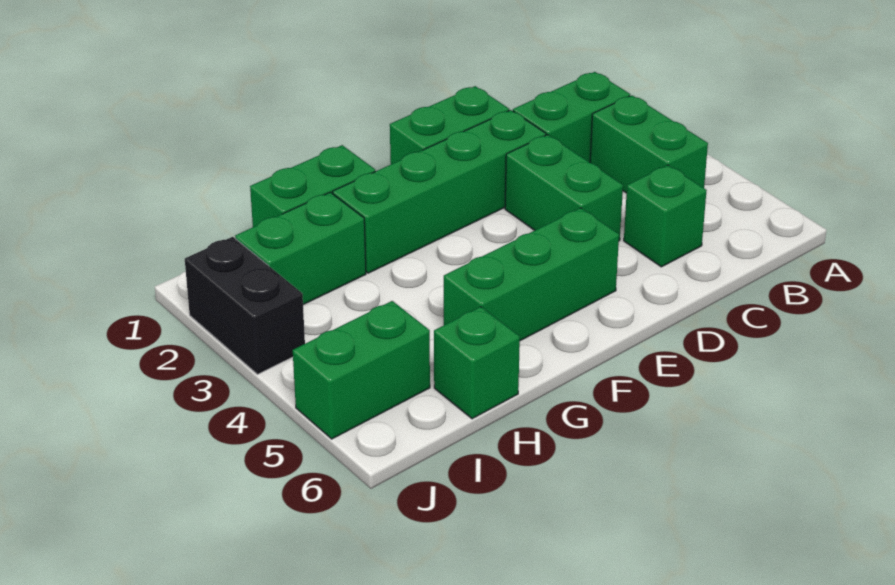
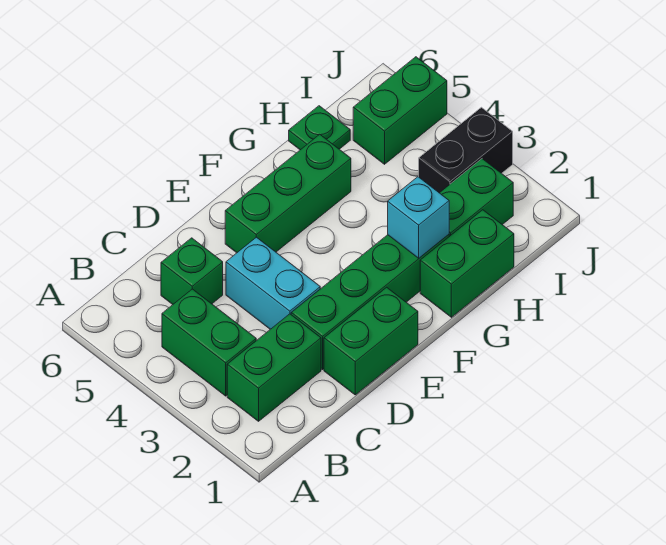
green brick D3:D4 level 1 -> cyan brick D3:D4 level 1
none -> cyan brick G2 level 2
green brick H6 level 1 -> green plate H6 level 1
black brick J2:J3 level 1 -> black brick I3:J3 level 1

